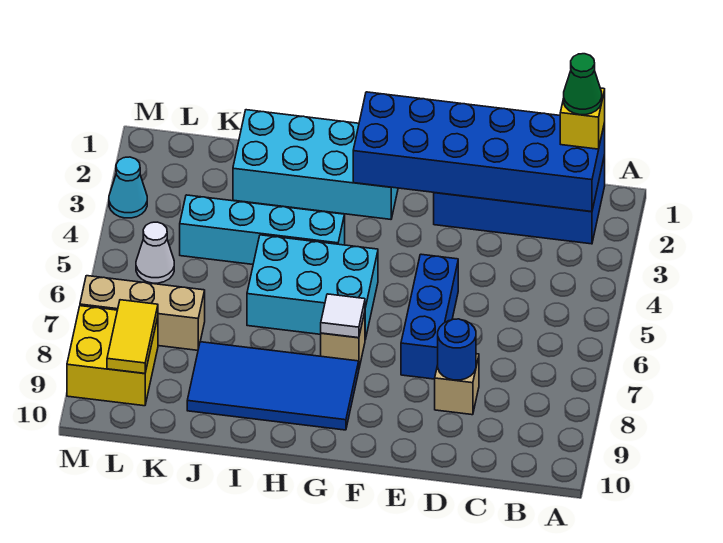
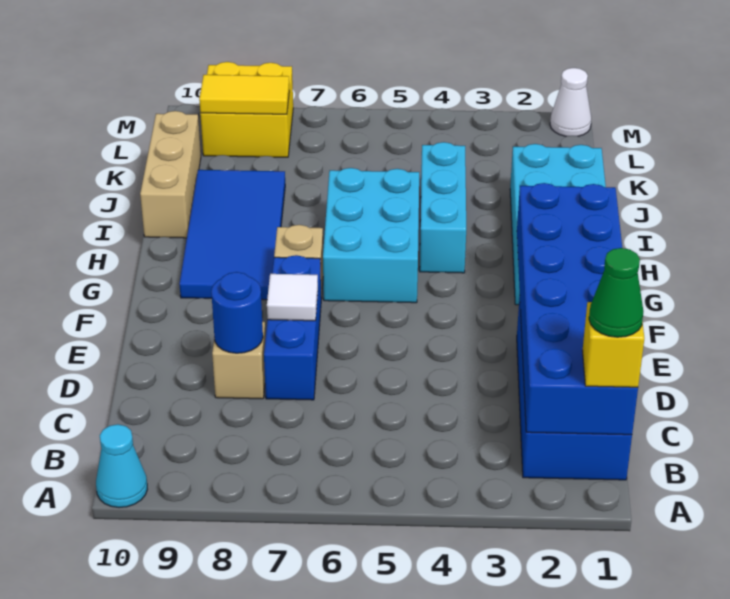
blue brick E5:E7 level 1 -> blue brick D7:F7 level 1
white tile G7 level 2 -> white tile E7 level 2
cyan brick H4:K4 level 1 -> cyan brick H4:J4 level 1
tan brick K7:M7 level 1 -> tan brick I10:K10 level 1
white cone L5 level 1 -> white cone M1 level 1
cyan cone M3 level 1 -> cyan cone A10 level 1

